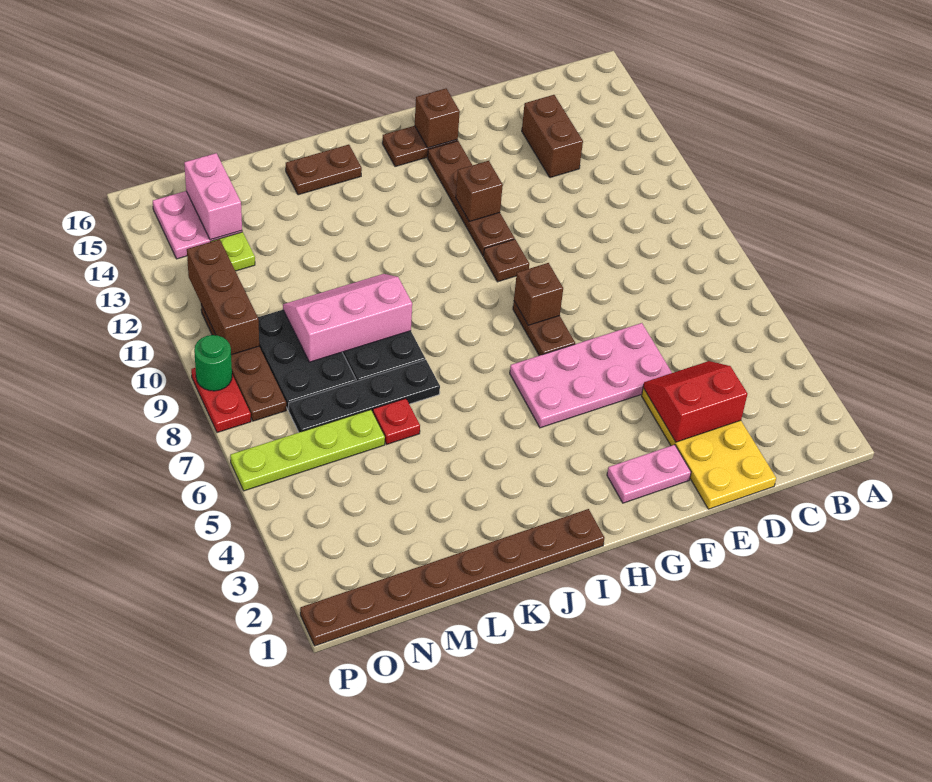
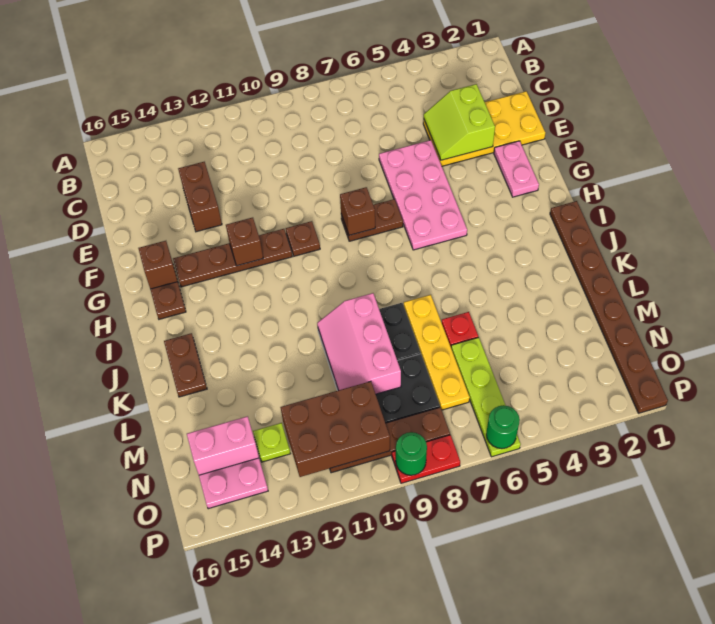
red slope D3:E4 level 2 top 3 -> lime slope D3:E4 level 2 top 3
brown brick D13:D14 level 1 -> brown brick D13:E13 level 1
black plate K7:N7 level 1 -> yellow plate K7:N7 level 1
brown brick O10:O12 level 2 -> brown brick N10:O12 level 2
none -> green round brick P6 level 2

